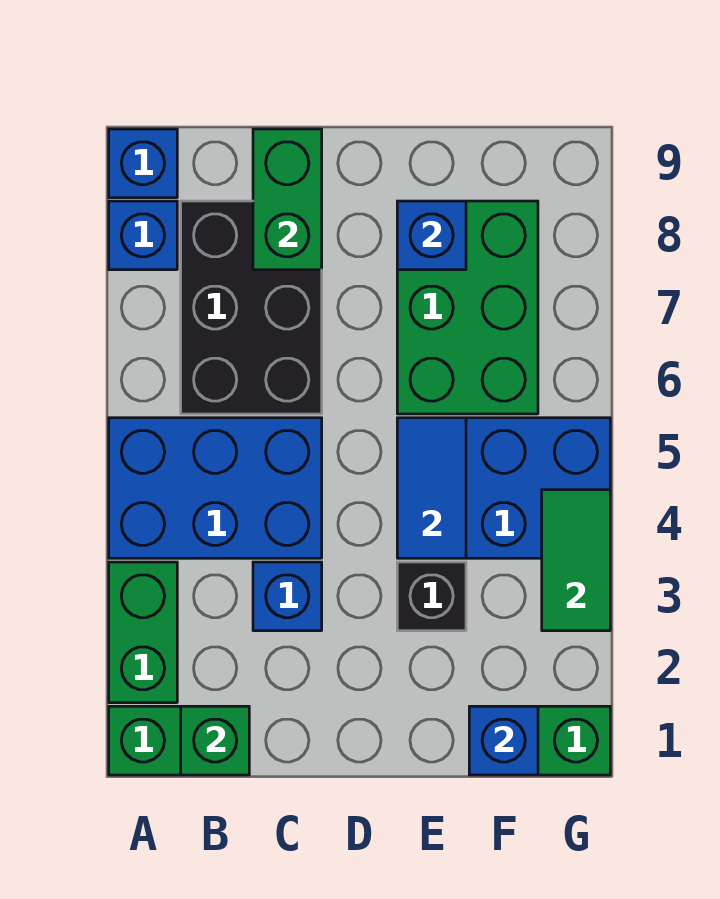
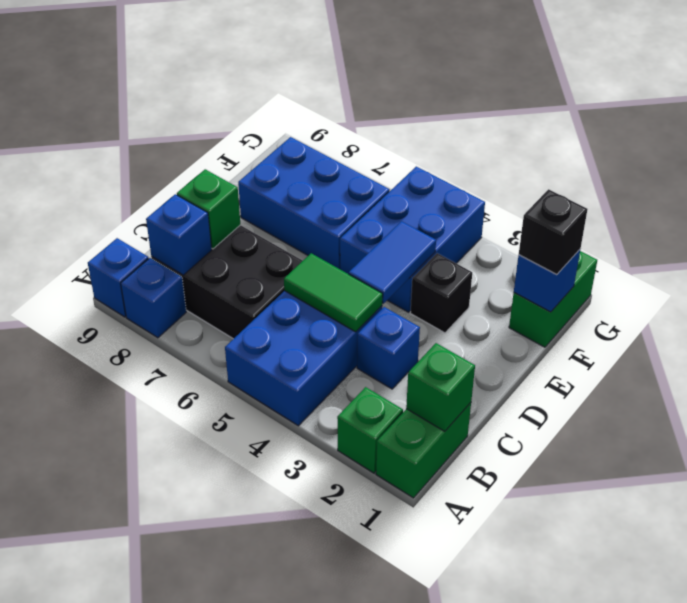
green brick A2:A3 level 1 -> green brick A2 level 1
green brick C8:C9 level 2 -> green brick C8 level 2
blue tile E4:E5 level 2 -> blue tile D4:E4 level 2
green brick E6:F8 level 1 -> blue brick E6:F8 level 1
blue brick E8 level 2 -> blue brick B8 level 2
none -> black brick F1 level 3
green tile G3:G4 level 2 -> green tile C4:C5 level 2

